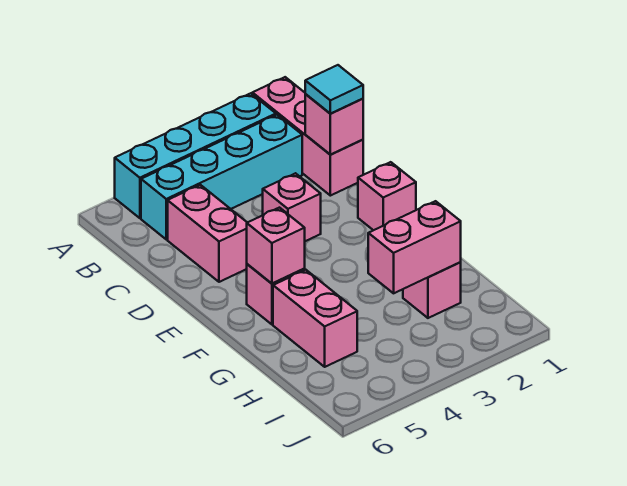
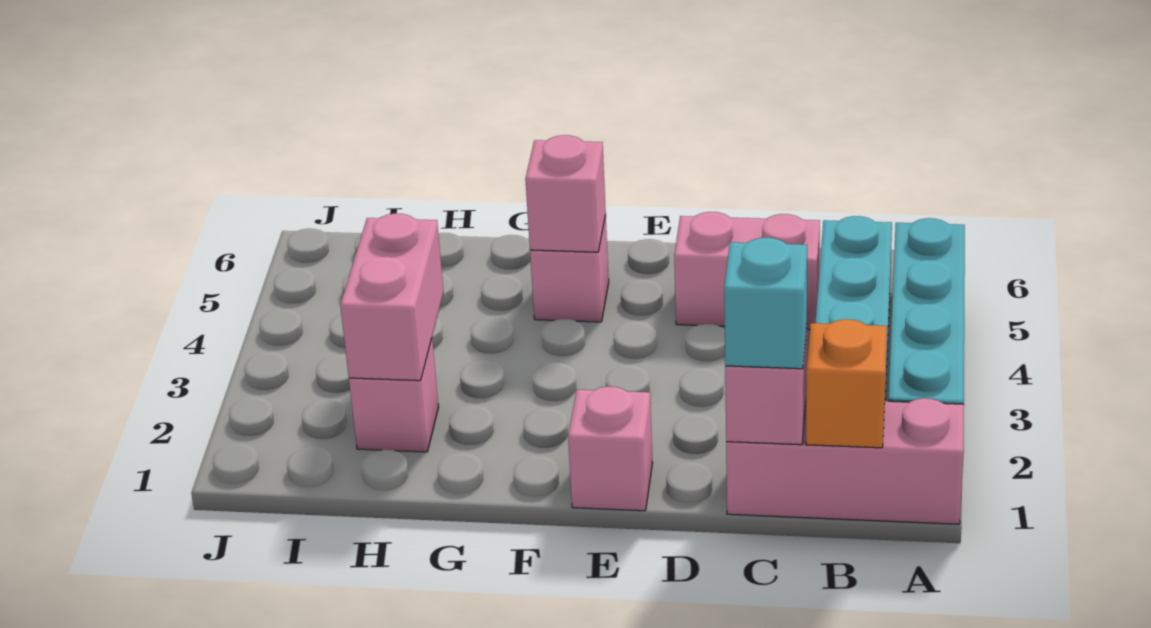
none -> orange brick B1 level 2
cyan tile C1 level 3 -> cyan brick C1 level 3
pink brick D3 level 1 -> none
pink brick G5:H5 level 1 -> none

